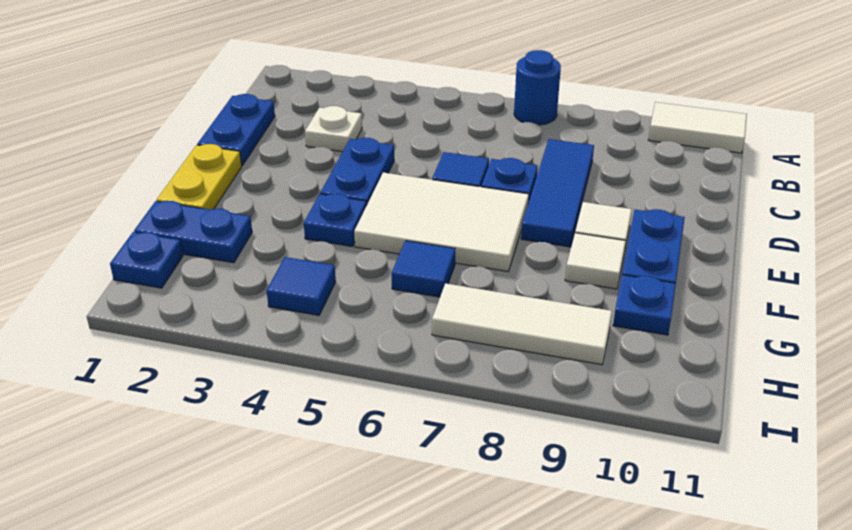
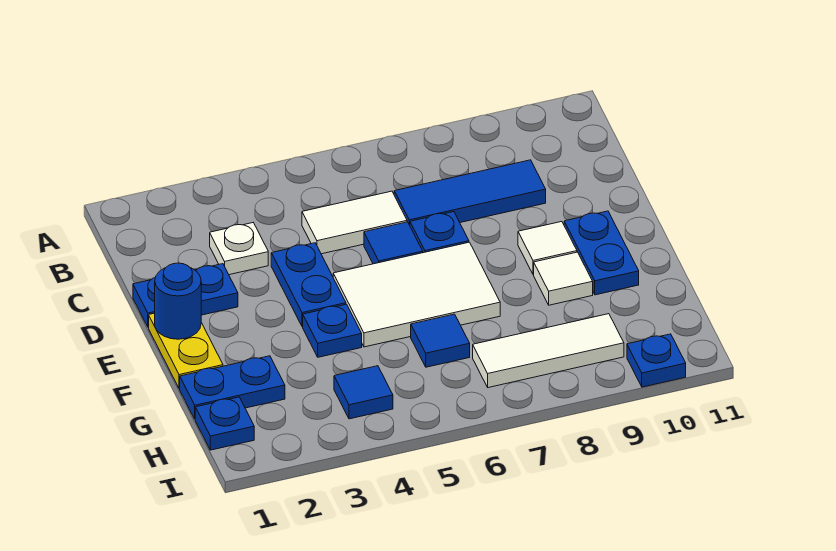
blue round brick A7 level 1 -> blue round brick E1 level 2
white tile A10:A11 level 1 -> white tile C5:C6 level 1
blue plate C1:D1 level 1 -> blue plate D1:D2 level 1
blue tile C8:E8 level 1 -> blue tile C7:C9 level 1
blue plate G10 level 1 -> blue plate I10 level 1

